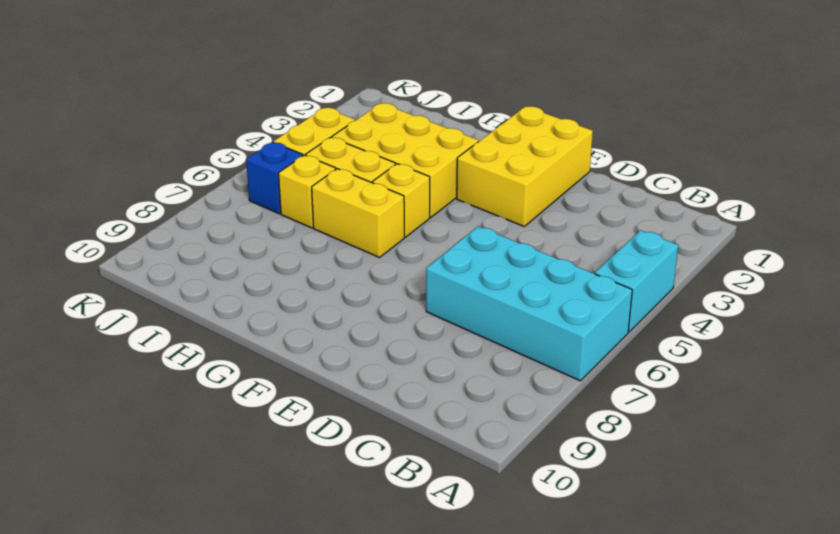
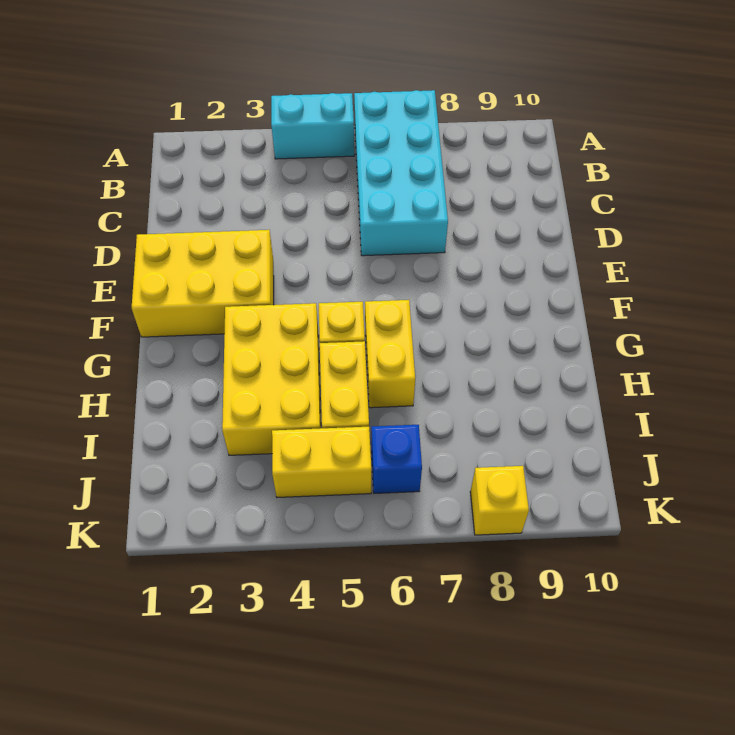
yellow brick I6 level 1 -> yellow brick K8 level 1

